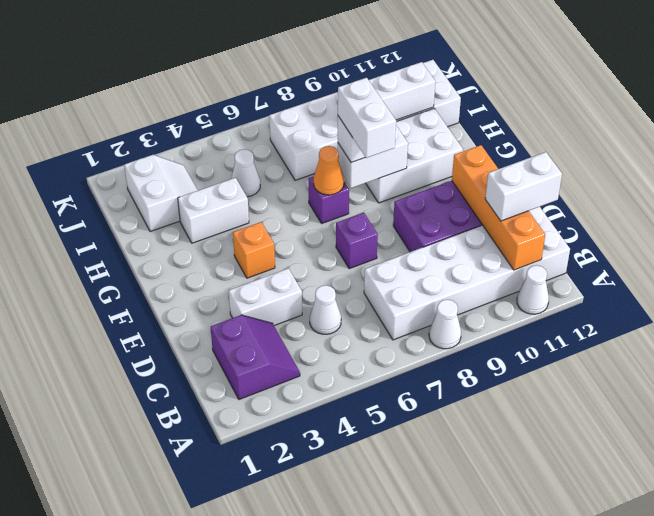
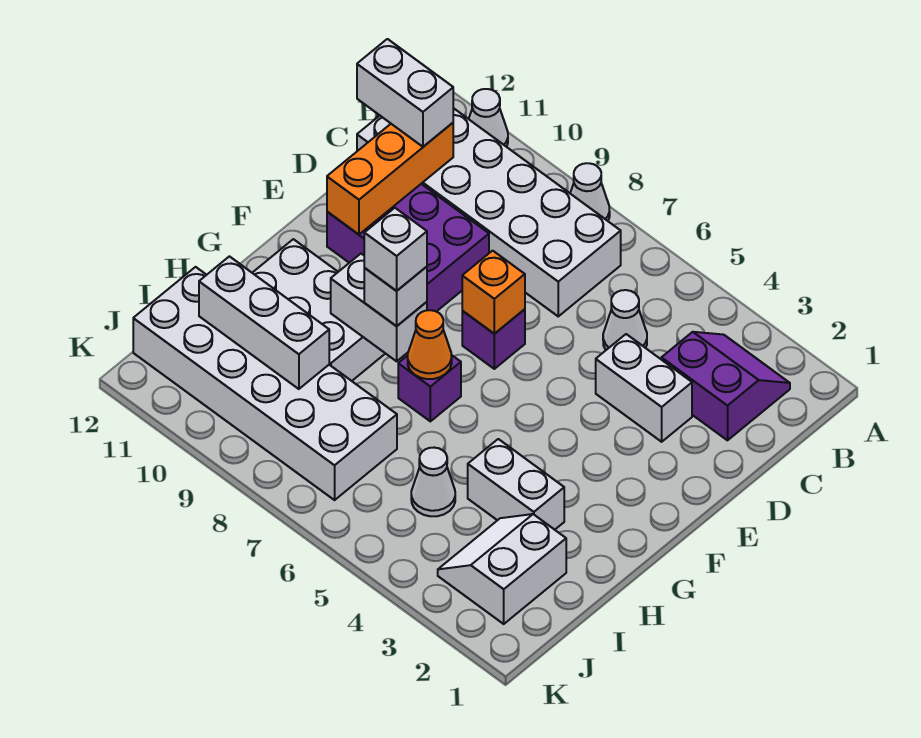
purple slope B2:C3 level 1 top 2 -> purple slope B2:C3 level 1 top C
orange brick B11:E11 level 2 -> orange brick C11:E11 level 2
orange brick F4 level 1 -> orange brick E7 level 2
white brick F8:G8 level 4 -> white brick G8 level 4

